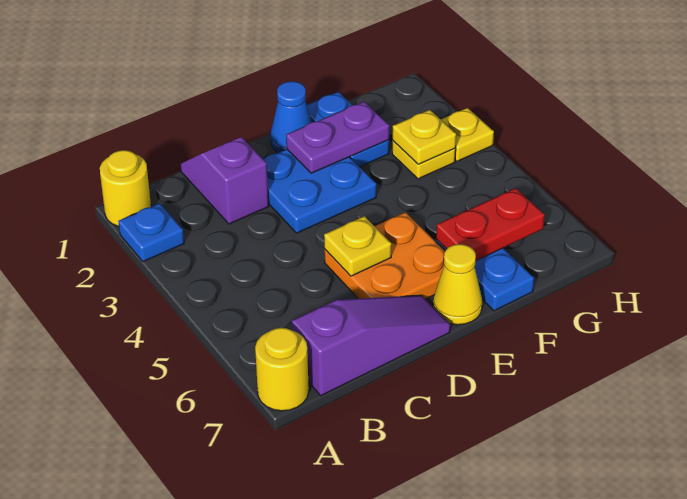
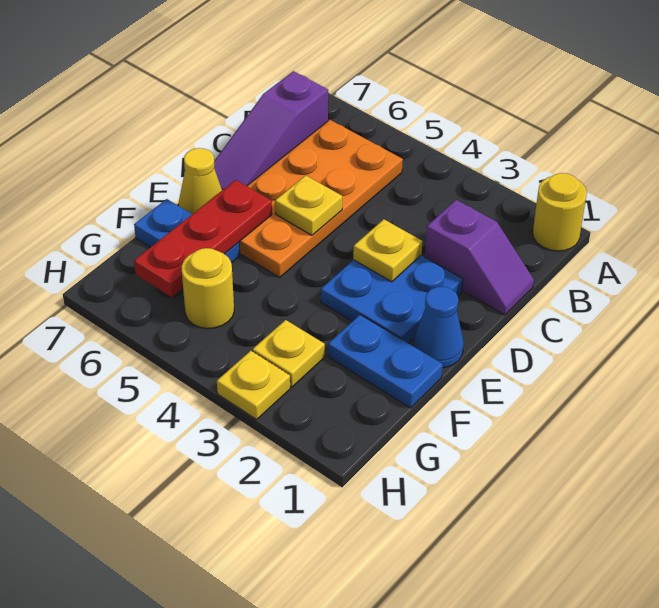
blue plate A2 level 1 -> none
yellow round brick A7 level 1 -> yellow round brick G5 level 1
orange plate D5:E6 level 1 -> orange plate B5:E6 level 1
purple plate E2:F2 level 2 -> none
red plate F6:G6 level 2 -> red plate E6:G6 level 2
yellow plate G3 level 2 -> yellow plate D3 level 2

